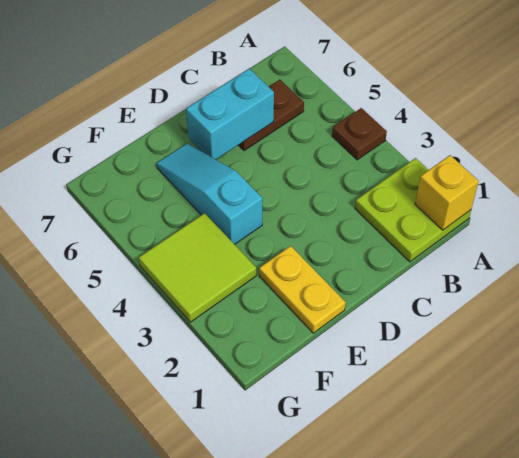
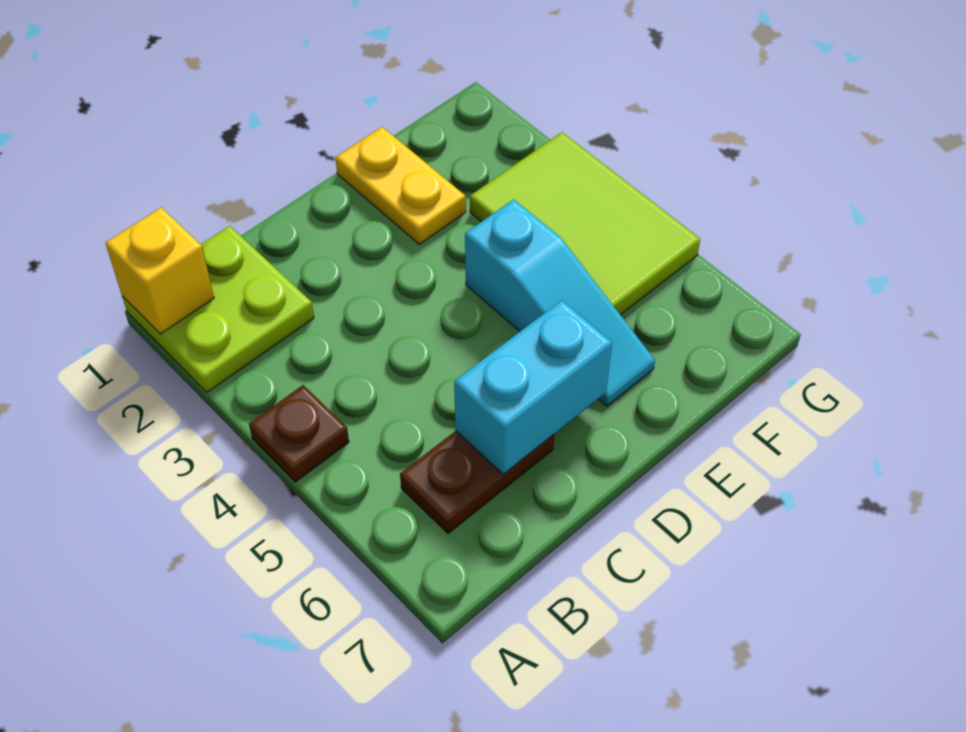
lime tile F3:G4 level 1 -> lime tile F3:G5 level 1

